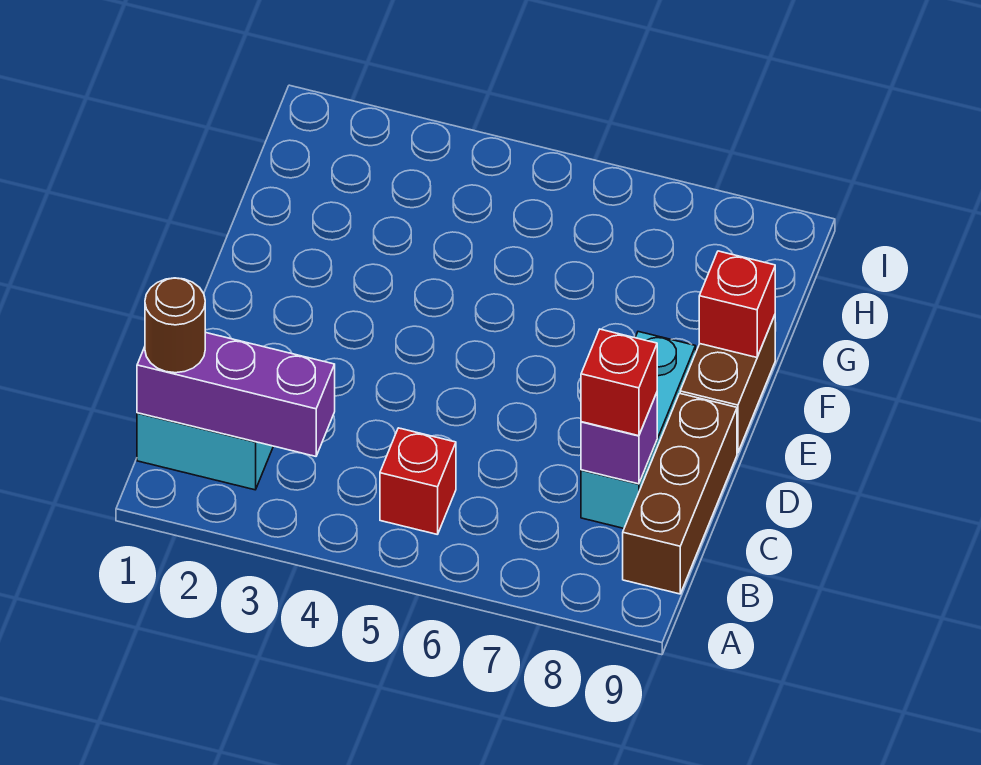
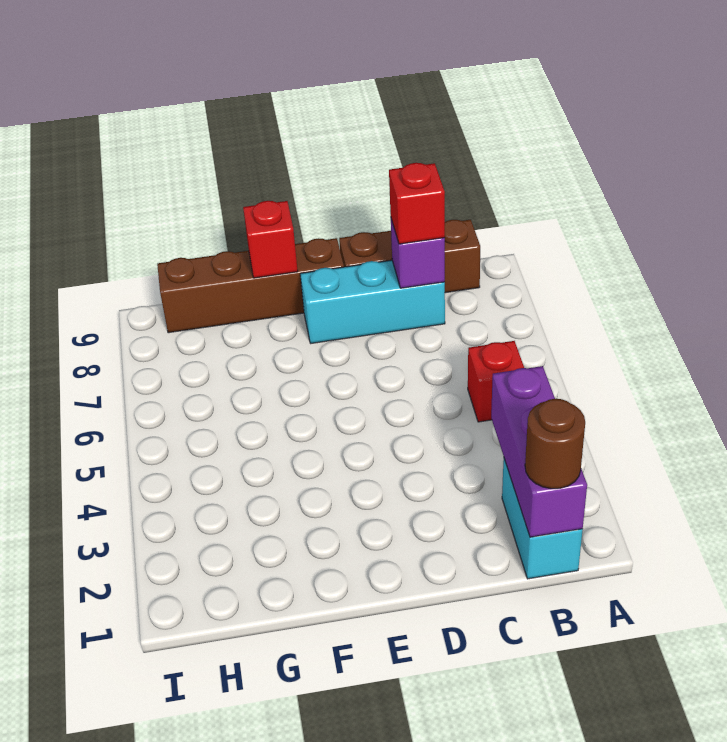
brown brick E9:F9 level 1 -> brown brick E9:H9 level 1

